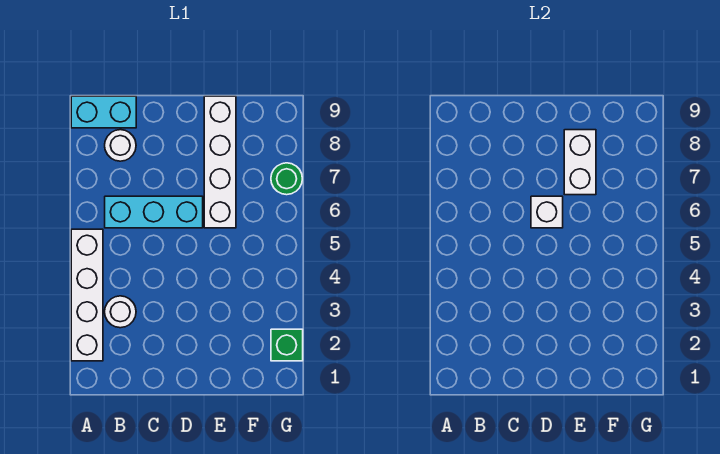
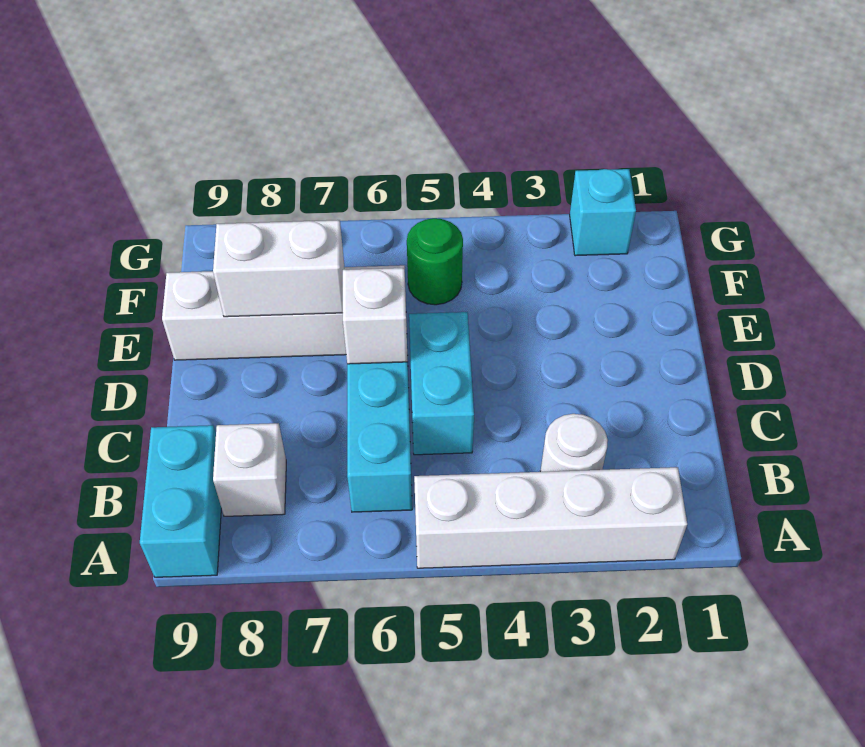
white round brick B8 level 1 -> white brick B8 level 1
none -> cyan brick C5:D5 level 1
green brick G2 level 1 -> cyan brick G2 level 1
green round brick G7 level 1 -> green round brick F5 level 1

